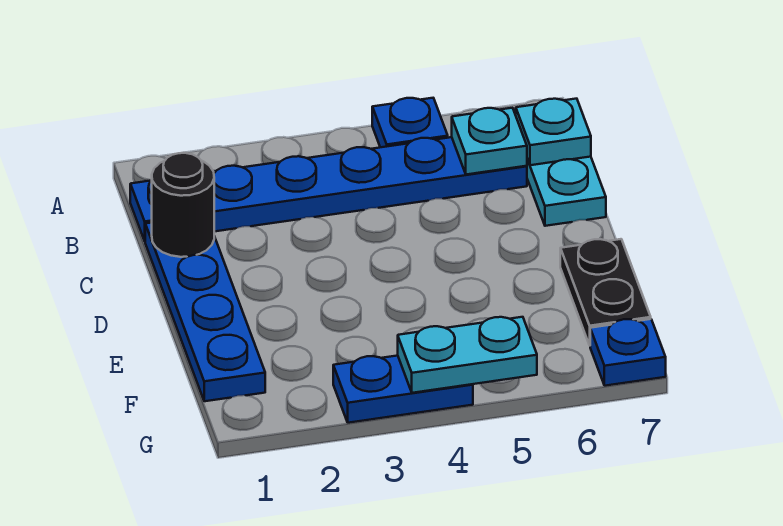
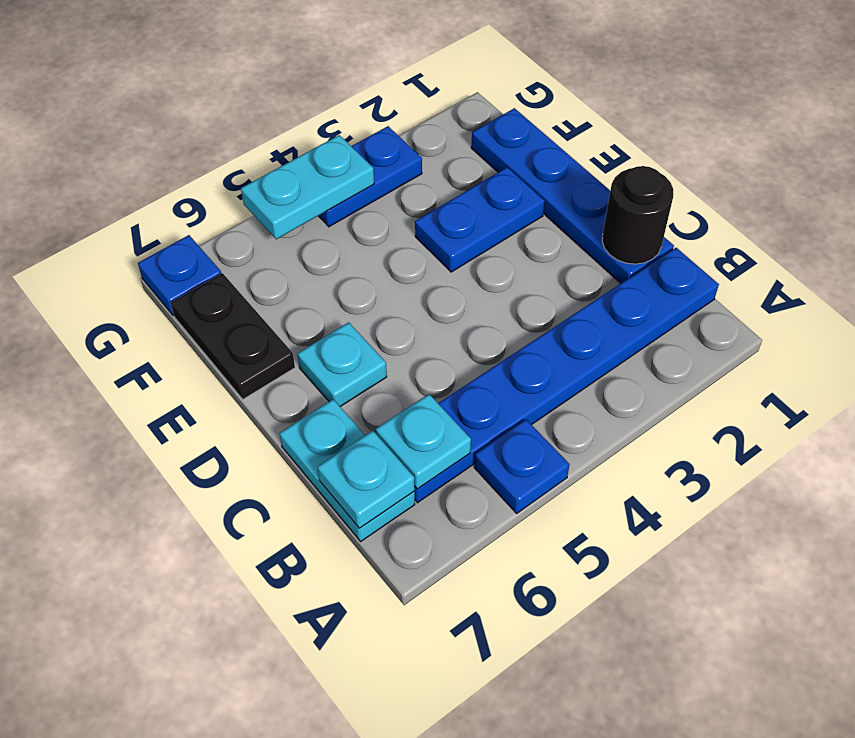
none -> cyan plate D6 level 1
none -> blue plate E2:E3 level 1

